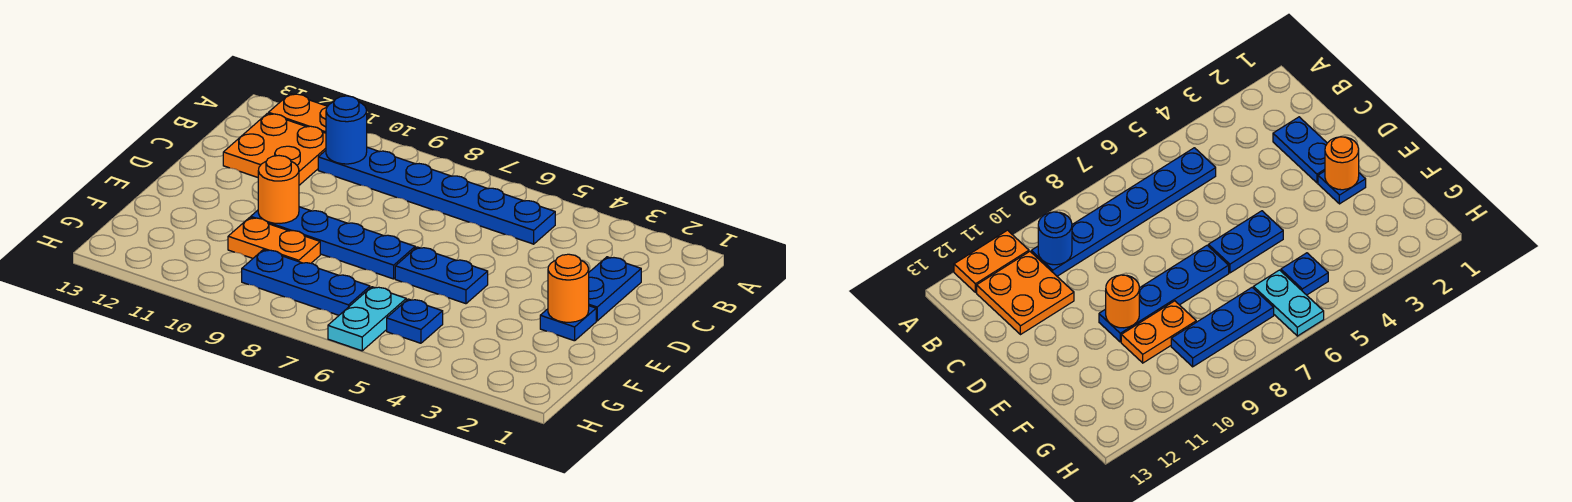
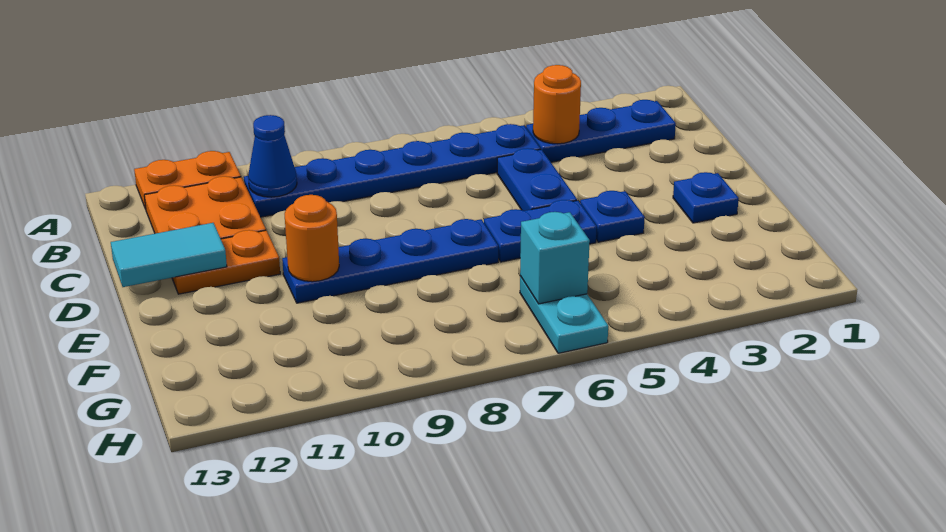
blue round brick B10 level 2 -> blue cone B10 level 2
blue plate C2:D2 level 1 -> blue plate C5:D5 level 1
none -> cyan tile D12:D13 level 2
orange round brick E2 level 2 -> orange round brick B4 level 2
orange plate F9:F10 level 1 -> orange plate D11:D12 level 1
blue plate G5 level 1 -> blue plate E4 level 1
none -> cyan brick G6 level 2
blue plate G7:G9 level 1 -> blue plate B2:B4 level 1

